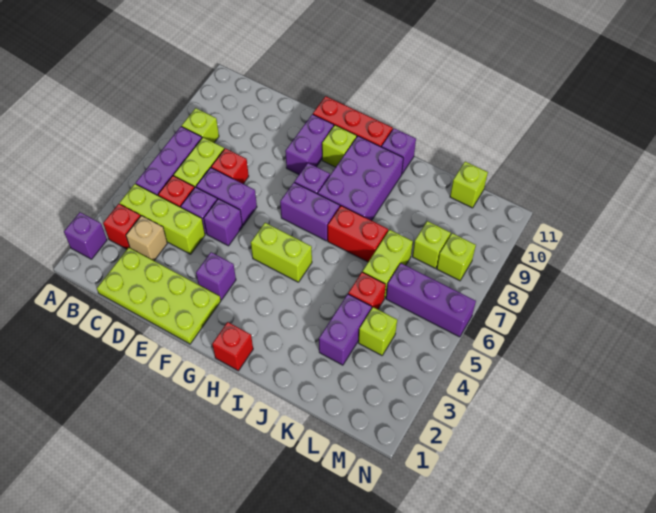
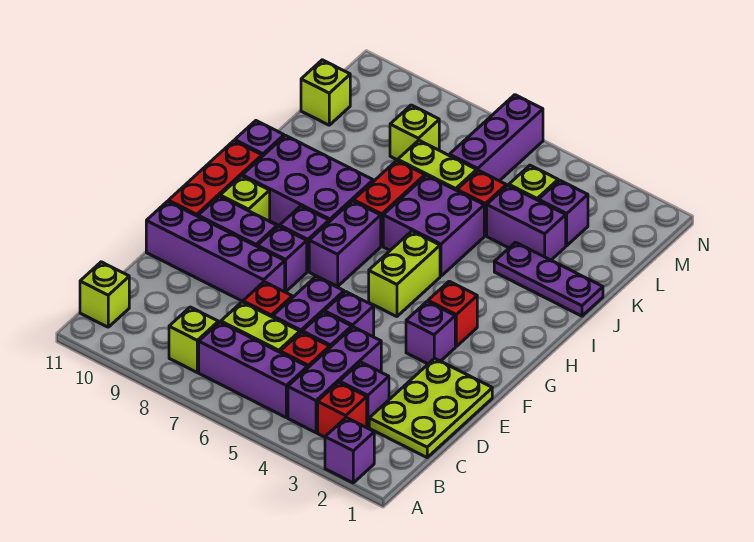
lime brick B4:D4 level 1 -> purple brick B4:D4 level 1
lime plate C1:F2 level 1 -> lime plate C1:E2 level 1
tan brick C3 level 1 -> purple brick C3 level 1
none -> purple brick E8:E11 level 1
none -> purple brick F8 level 1
red brick H1 level 1 -> red brick G3 level 1
none -> purple brick I5:J6 level 1
none -> purple plate J1:J3 level 1
none -> purple brick L3 level 1
lime brick M8 level 1 -> lime brick B11 level 1

